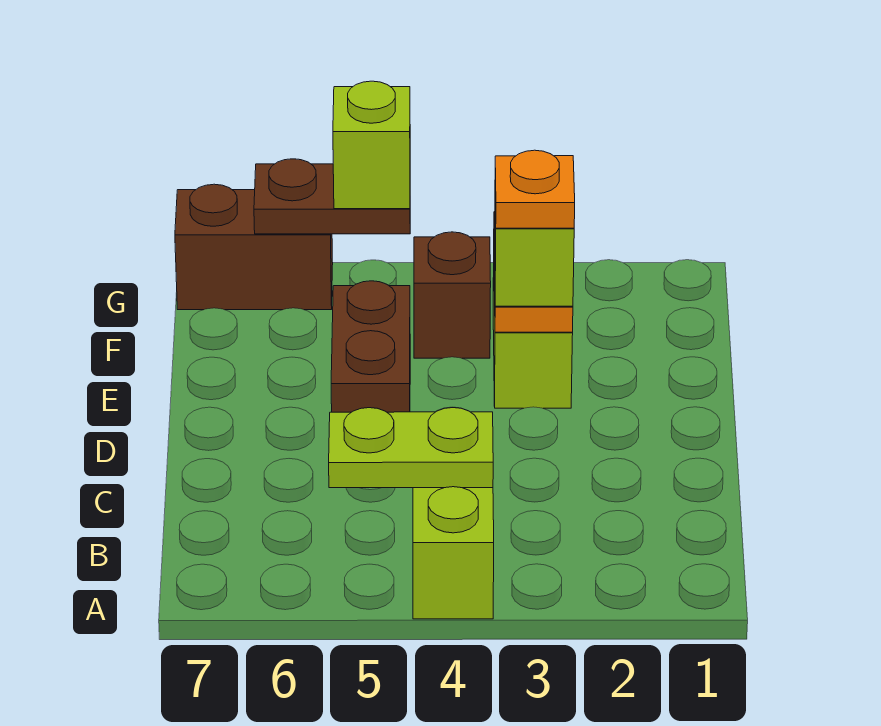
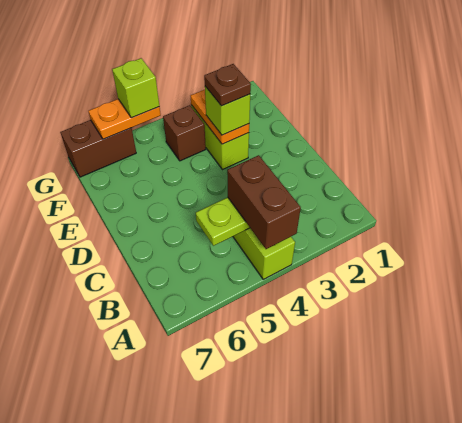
brown brick D5:E5 level 1 -> brown brick A4:B4 level 3
orange plate E3 level 4 -> brown plate E3 level 4
brown plate G5:G6 level 2 -> orange plate G5:G6 level 2

